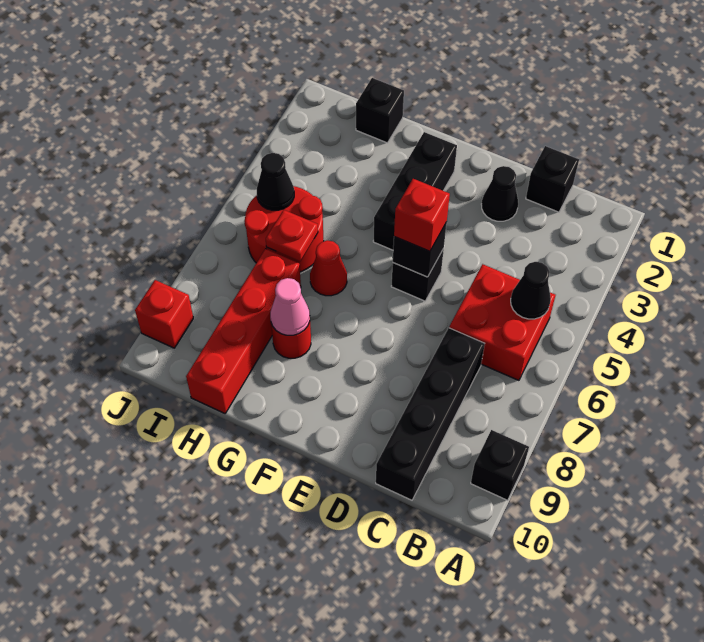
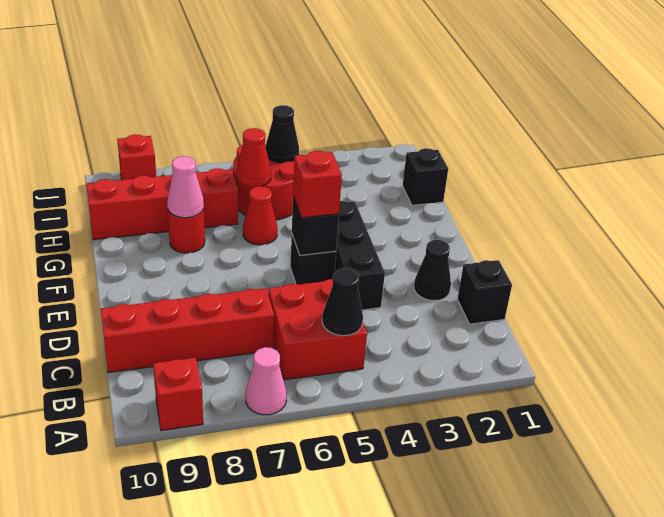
none -> pink cone A7 level 1
black brick A9 level 1 -> red brick A9 level 1
black brick C7:C10 level 1 -> red brick C7:C10 level 1
black brick F2:F4 level 1 -> black brick D4:F4 level 1
red plate H6 level 2 -> red cone H6 level 2

